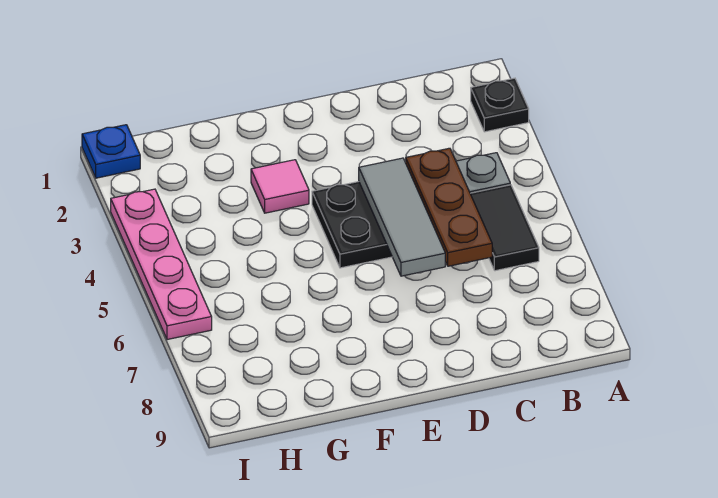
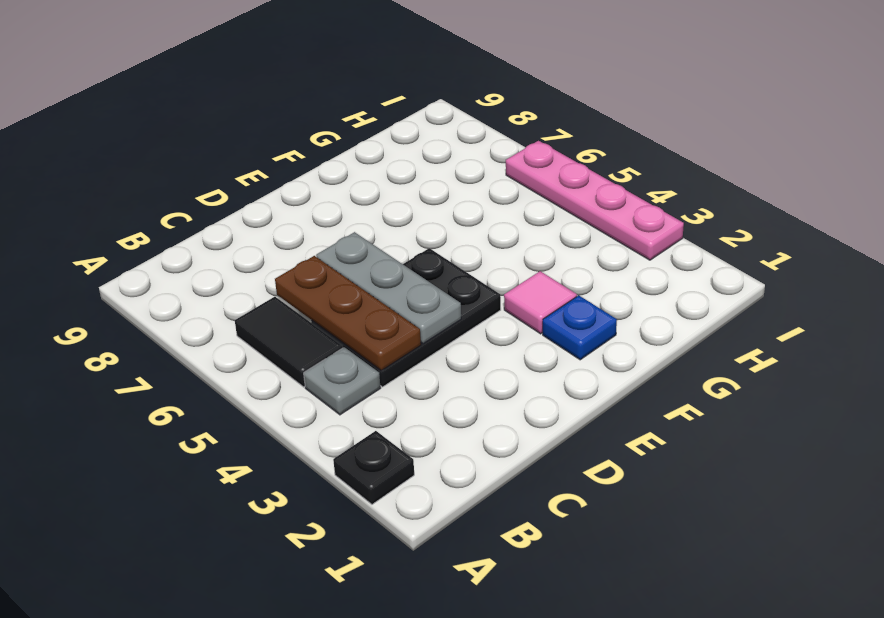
grey tile D4:D6 level 2 -> grey plate D4:D6 level 2
blue plate I1 level 1 -> blue plate F2 level 1

